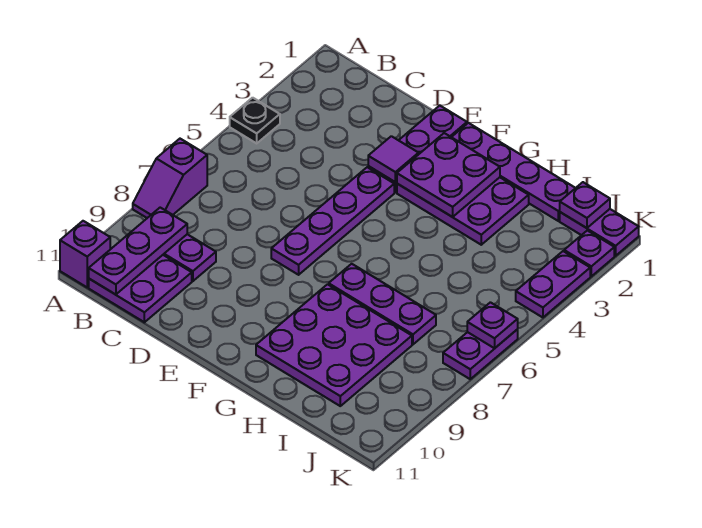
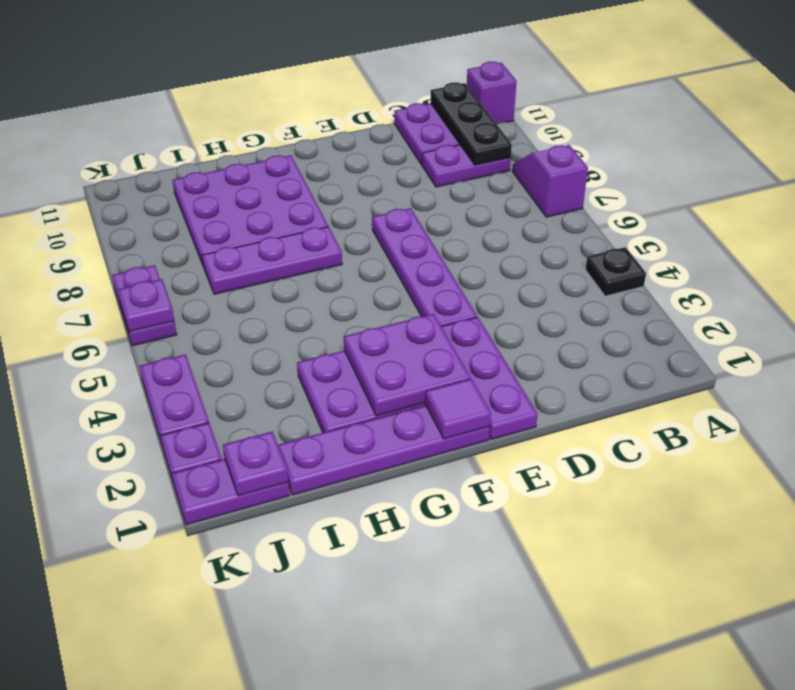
purple plate B9:B11 level 2 -> black plate B9:B11 level 2
purple tile E3 level 2 -> purple tile F1 level 2

